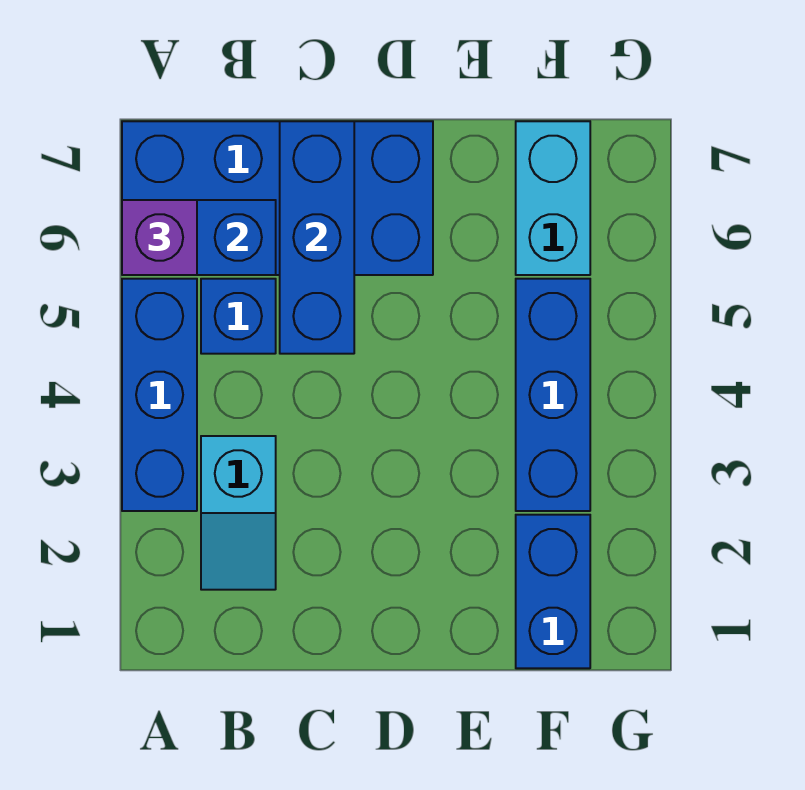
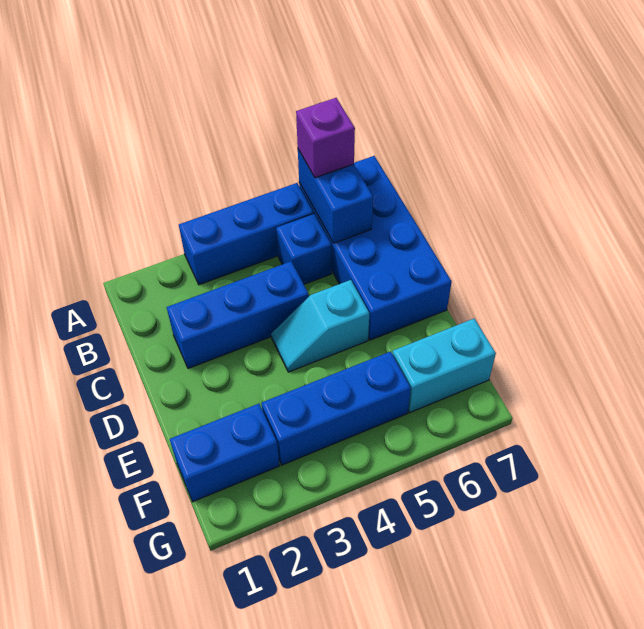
cyan slope B2:B3 level 1 top 3 -> cyan slope D4:D5 level 1 top 5
blue brick C5:C7 level 2 -> blue brick C2:C4 level 1

